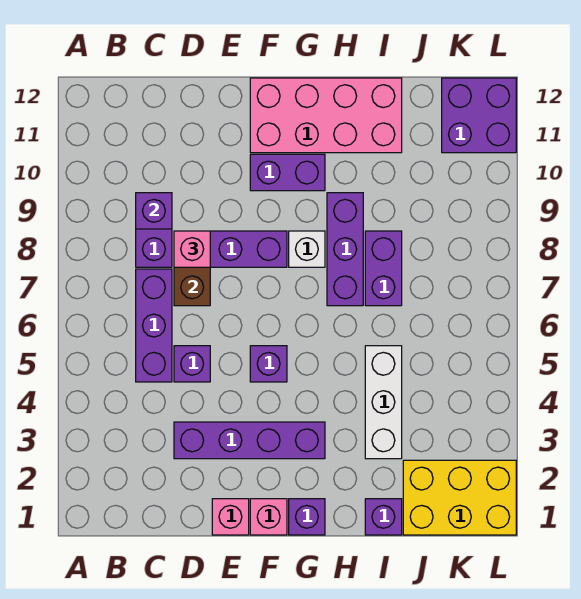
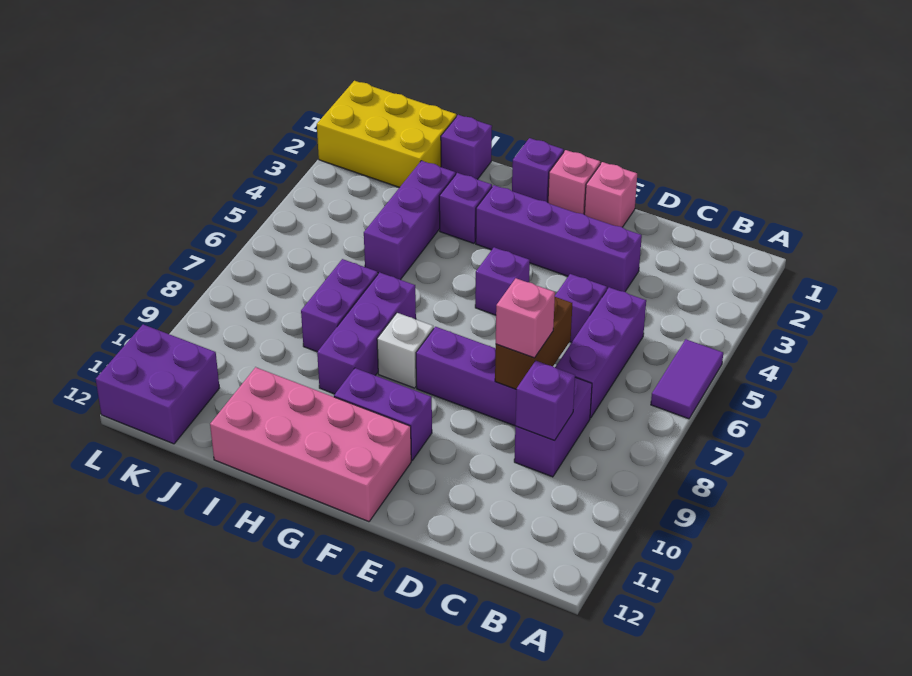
none -> purple tile A5:A6 level 1
none -> purple brick H3 level 1
white brick I3:I5 level 1 -> purple brick I3:I5 level 1

